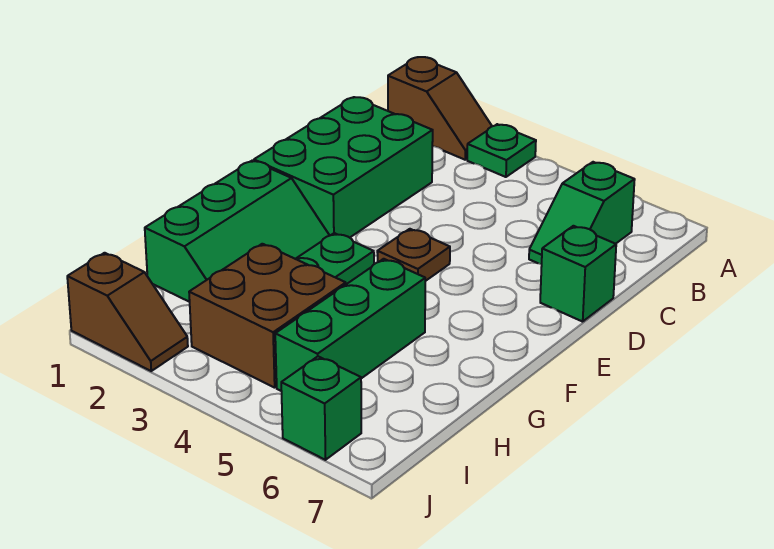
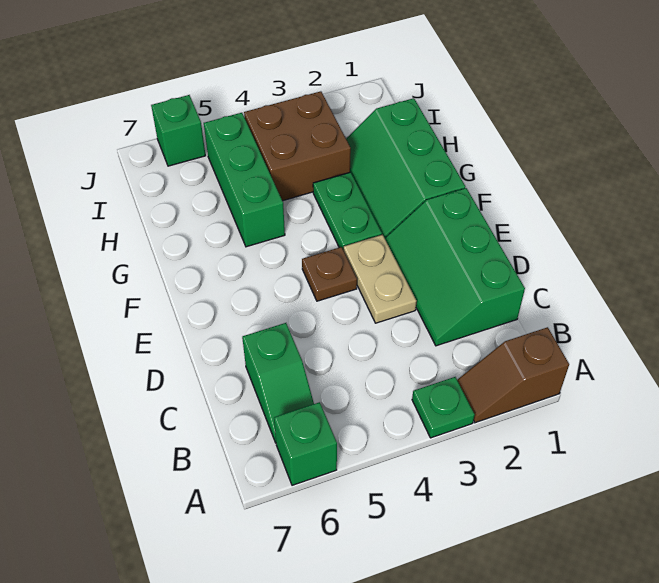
green slope B6:C6 level 1 top B -> green slope B6:C6 level 1 top C
green brick C1:E2 level 1 -> green slope C1:E2 level 1 top 1
none -> tan plate D3:E3 level 1
green brick D7 level 1 -> green brick A6 level 1
brown slope J1:J2 level 1 top 1 -> none

